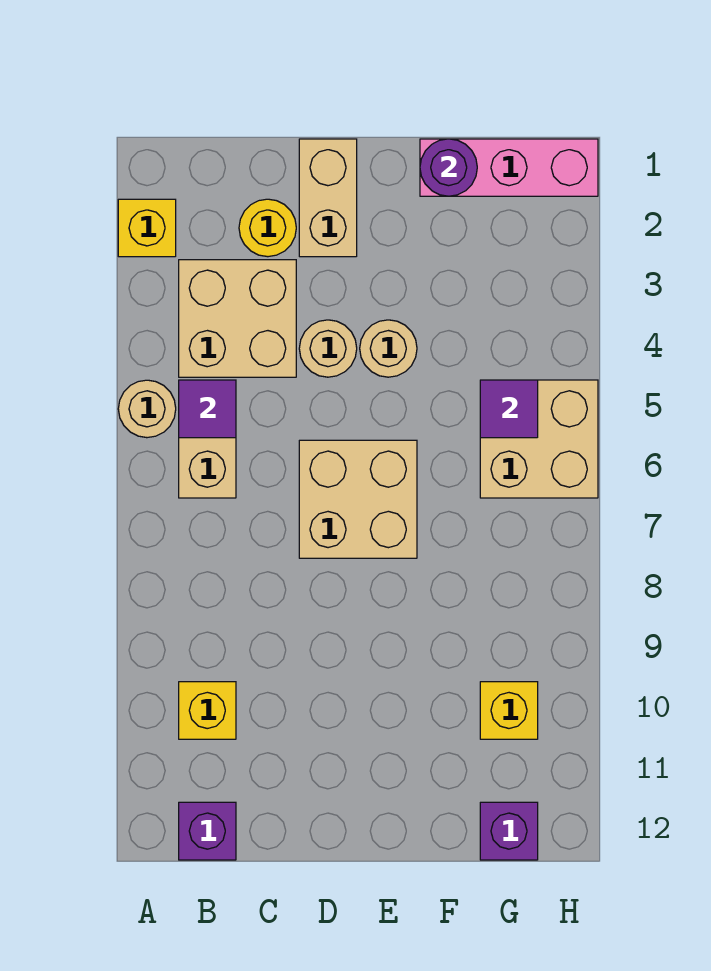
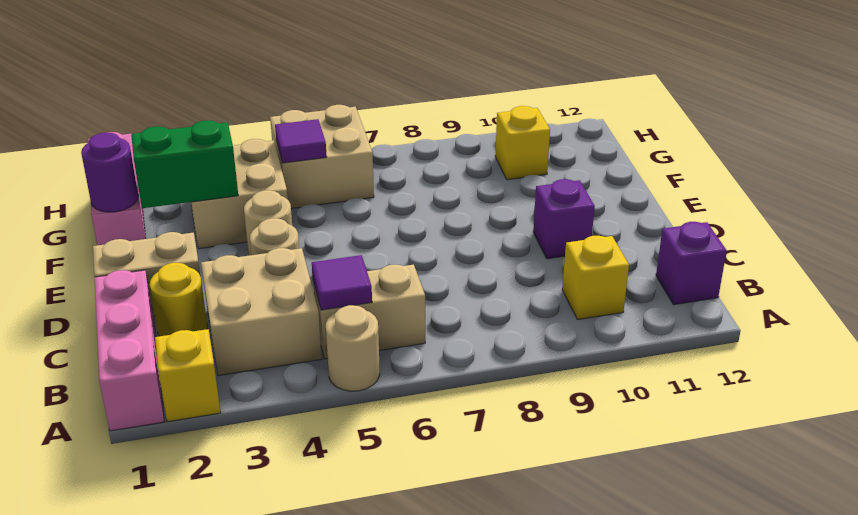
none -> pink brick A1:C1 level 1
tan brick D6:E7 level 1 -> tan brick F3:G4 level 1
none -> green brick F2:F3 level 2
purple brick G12 level 1 -> purple brick D10 level 1

